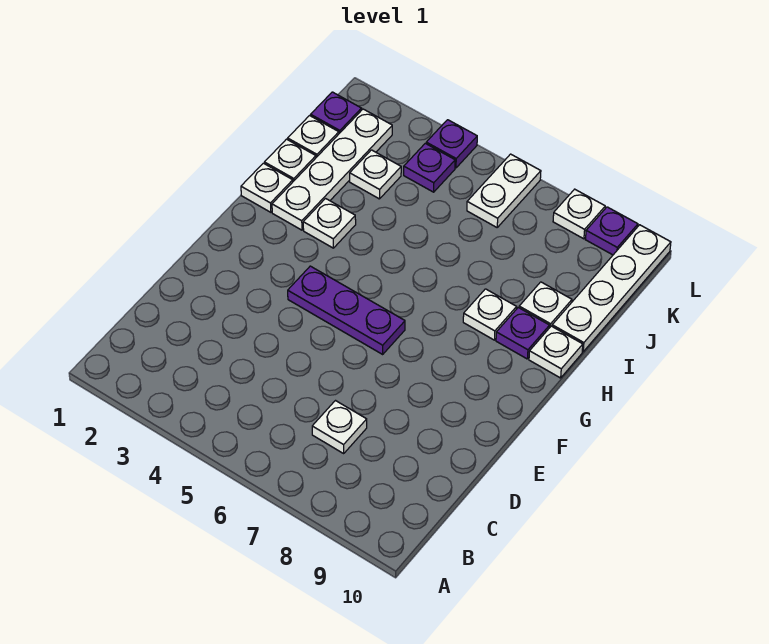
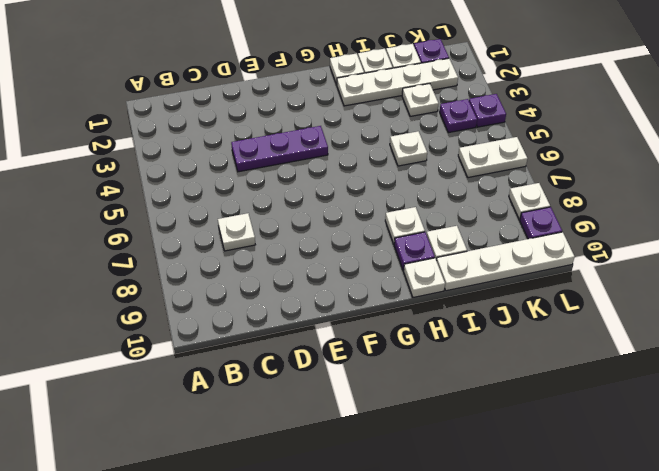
purple plate F4:F6 level 1 -> purple plate D4:F4 level 1
white plate H3 level 1 -> white plate I5 level 1

